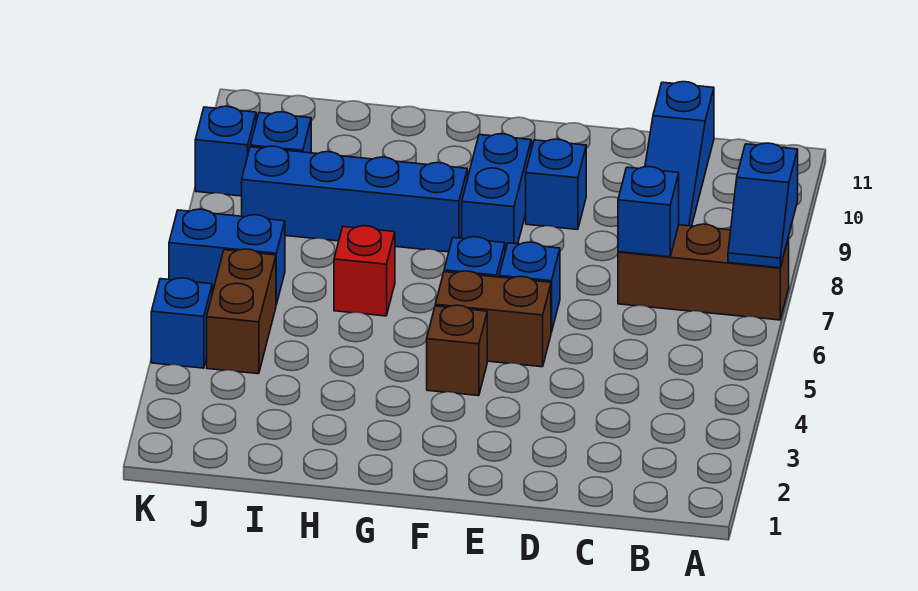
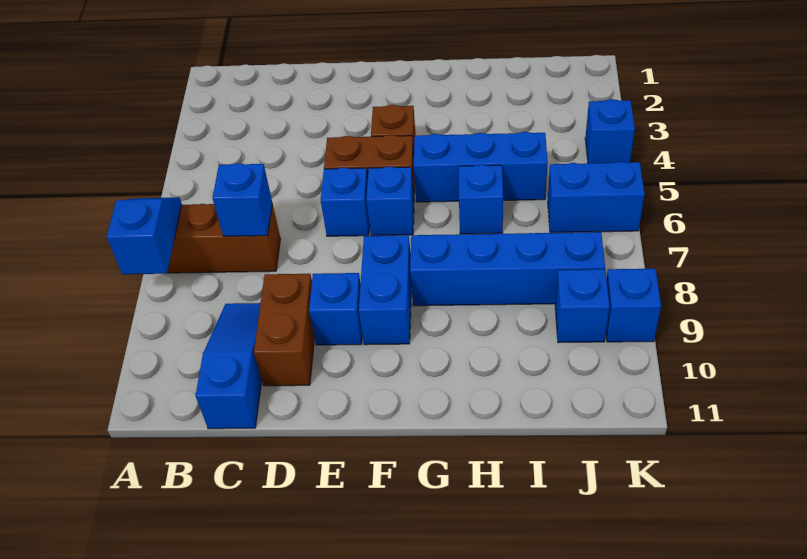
none -> blue brick G5:I5 level 1
red brick H6 level 1 -> blue brick H6 level 1
brown brick J4:J5 level 1 -> brown brick D9:D10 level 1

